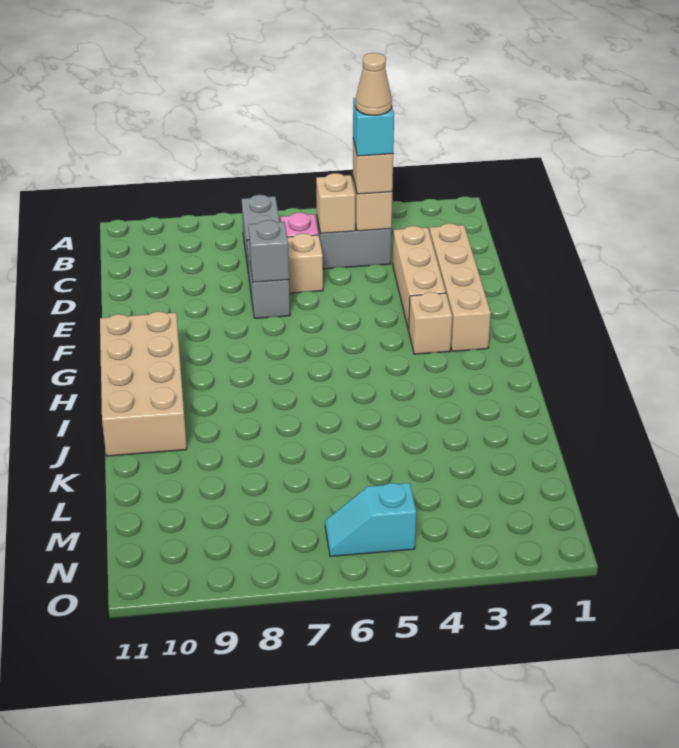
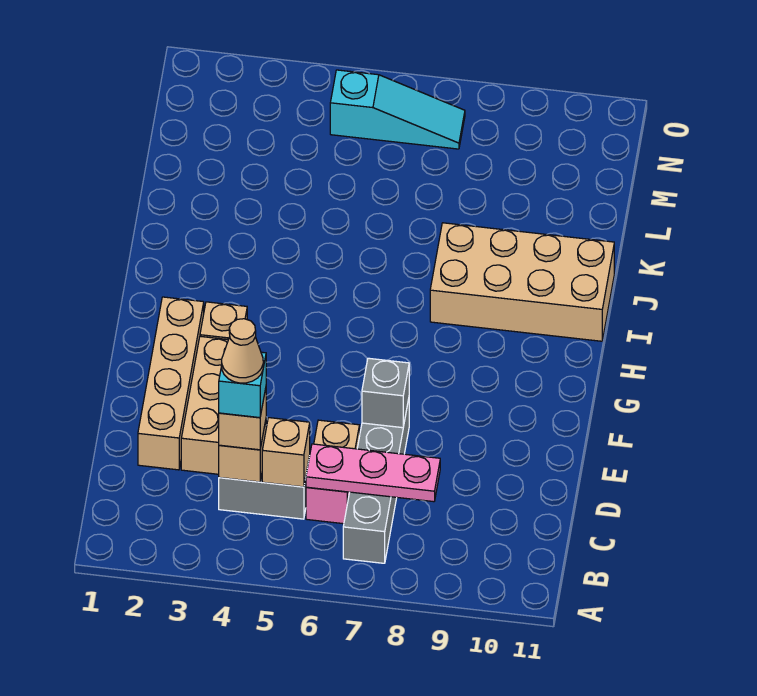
none -> pink plate C6:C8 level 2
tan brick G10:J11 level 1 -> tan brick I8:J11 level 1
cyan slope N5:N6 level 1 top 5 -> cyan slope N5:N7 level 1 top 5

